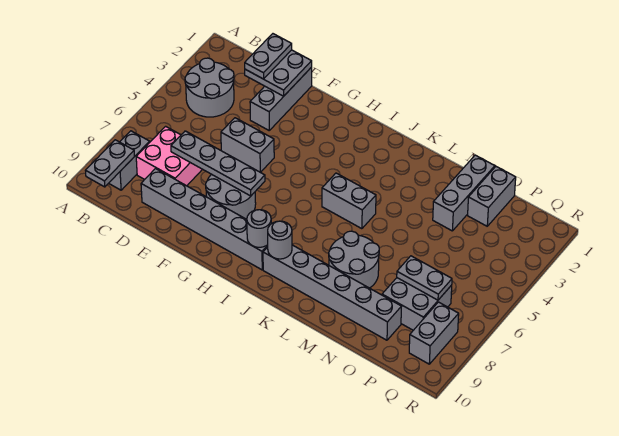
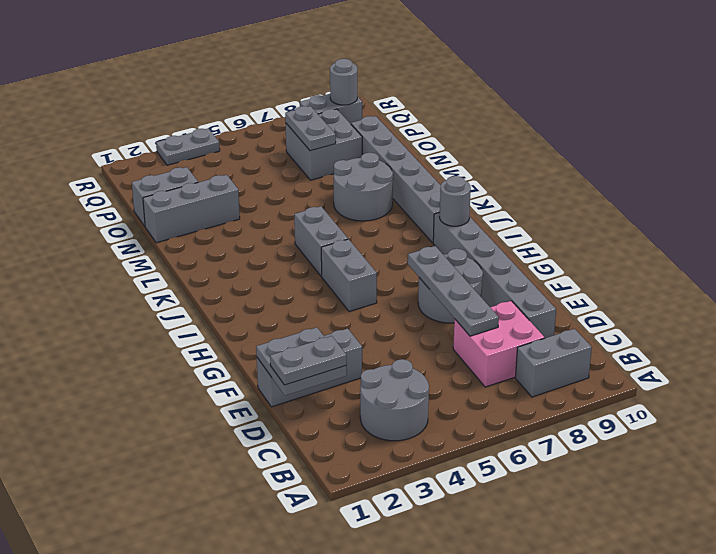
grey plate B9:B10 level 2 -> grey plate R3:R4 level 1
grey brick E5:F5 level 1 -> grey brick H5:I5 level 1
grey round brick J9 level 2 -> grey round brick Q9 level 2

